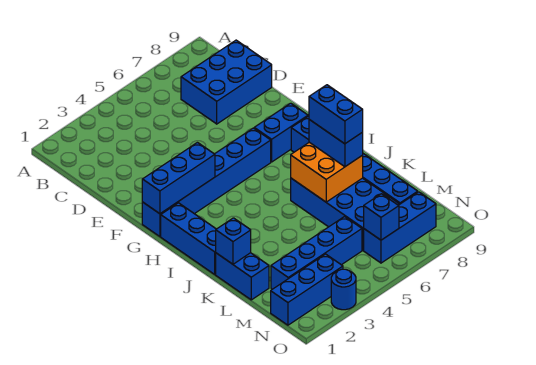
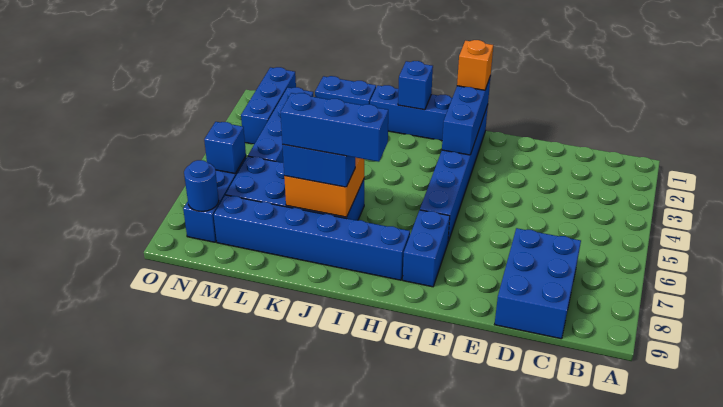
none -> orange brick G1 level 3
blue brick J7:K7 level 4 -> blue brick I7:K7 level 4
blue brick K1 level 2 -> blue brick I1 level 2
blue round brick O3 level 1 -> blue round brick N8 level 2

